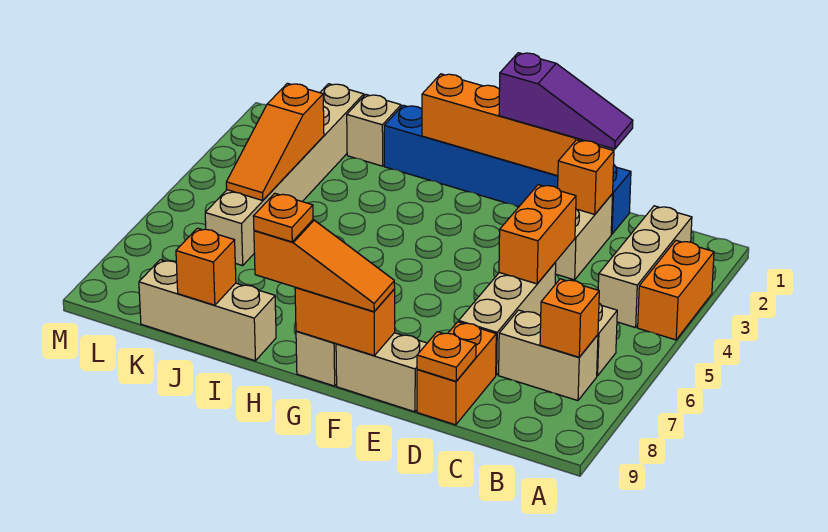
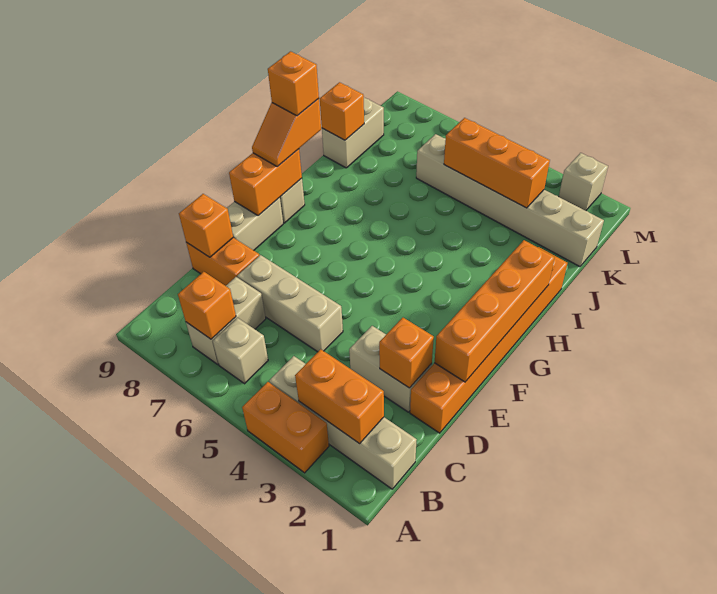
tan brick B2:B4 level 1 -> tan brick B1:B4 level 1
blue brick D1:I1 level 1 -> orange brick D1:I1 level 1
purple slope D1:F1 level 3 top F -> none
orange brick D4:D5 level 2 -> orange brick B2:B3 level 2
orange plate D9 level 2 -> orange brick D9 level 2
orange slope F9:H9 level 3 top H -> orange slope G9:H9 level 3 top H
orange plate H9 level 4 -> orange brick H9 level 4
tan brick I9:K9 level 1 -> tan brick J9:K9 level 1
tan brick J1 level 1 -> tan brick M2 level 1
orange slope K3:K5 level 2 top 3 -> orange brick K3:K5 level 2

